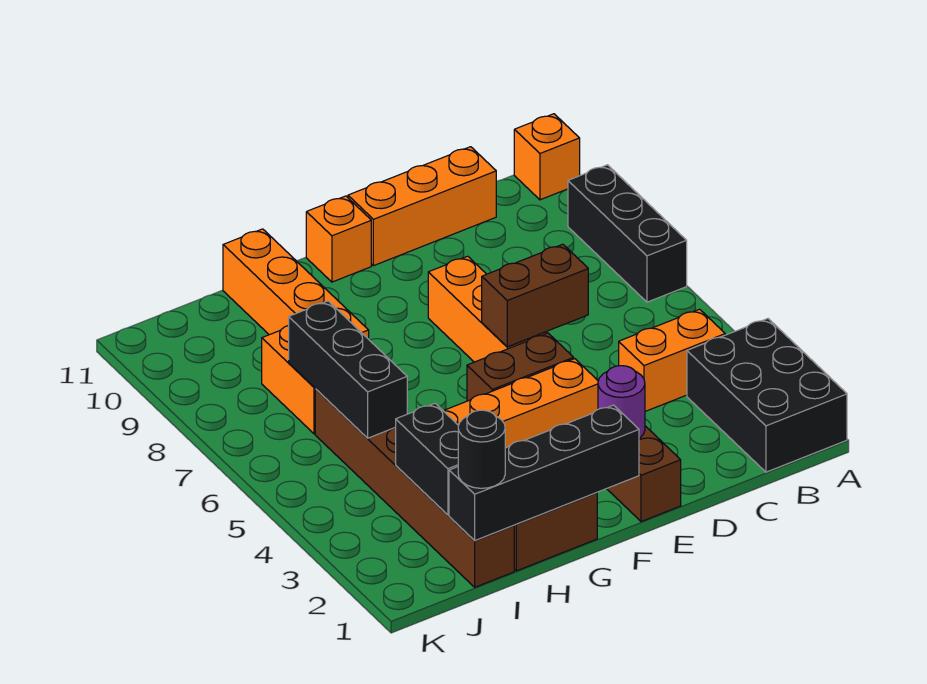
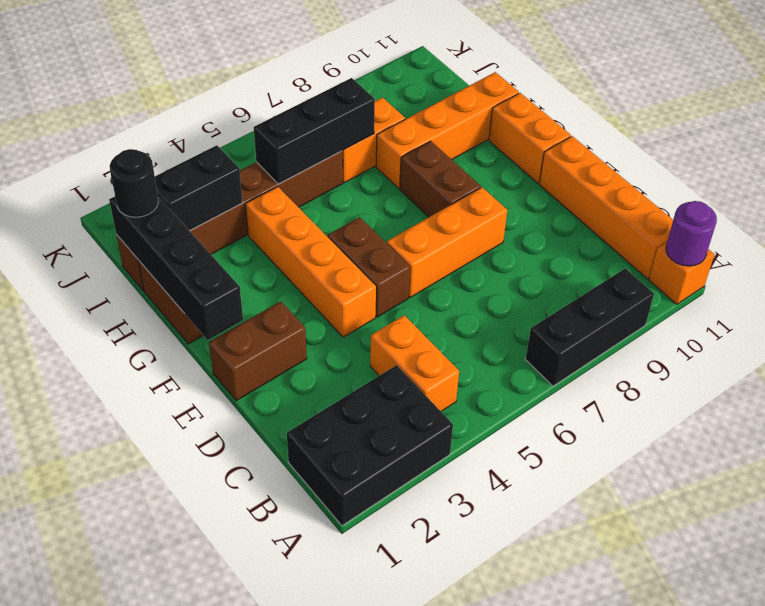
orange brick C11:E11 level 1 -> orange brick B11:E11 level 1
brown brick D6:E6 level 2 -> brown brick F8:G8 level 1
purple round brick E2 level 2 -> purple round brick A11 level 2
orange brick F11 level 1 -> orange brick F11:G11 level 1

